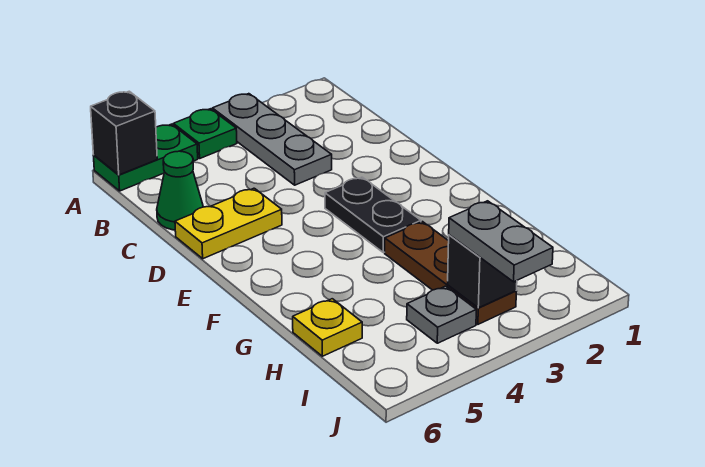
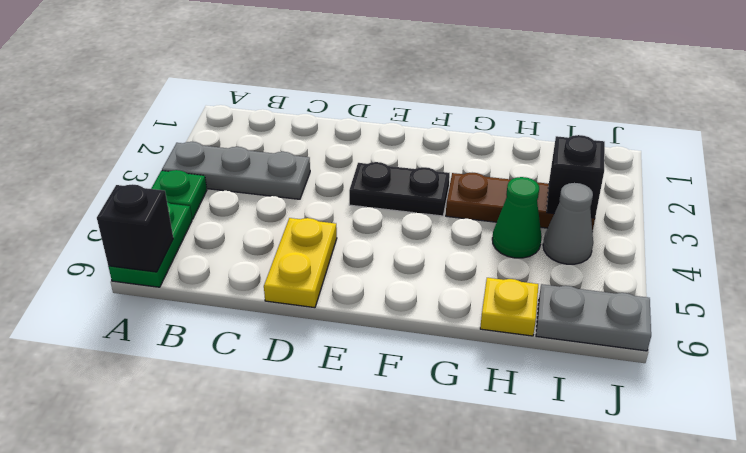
green cone C6 level 1 -> green cone H4 level 1
grey plate I3:J3 level 3 -> grey plate I6:J6 level 1
grey plate I4 level 1 -> grey cone I4 level 1

